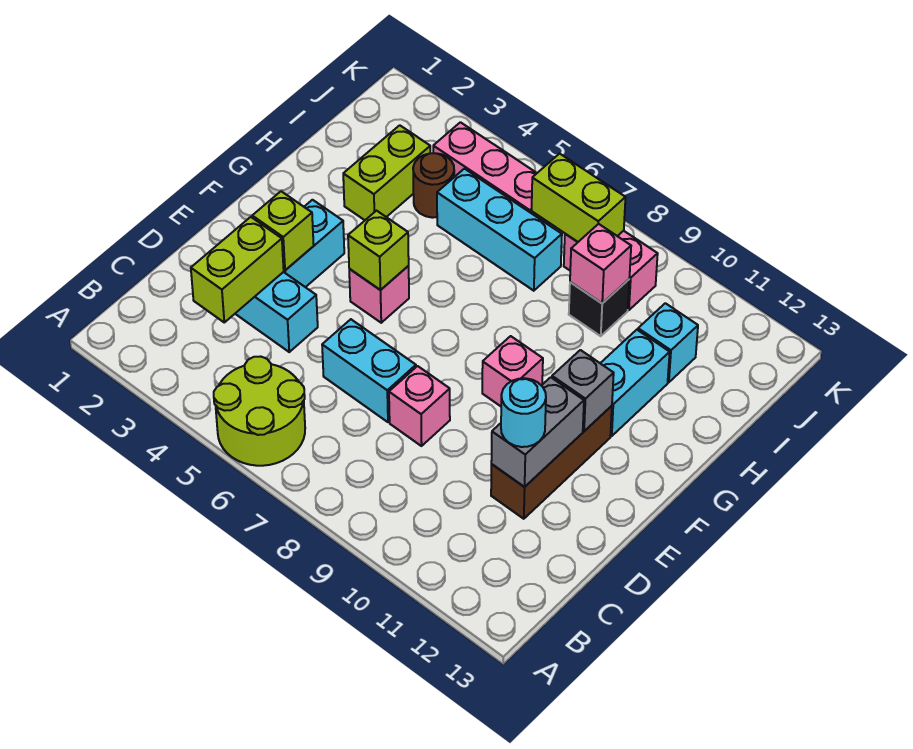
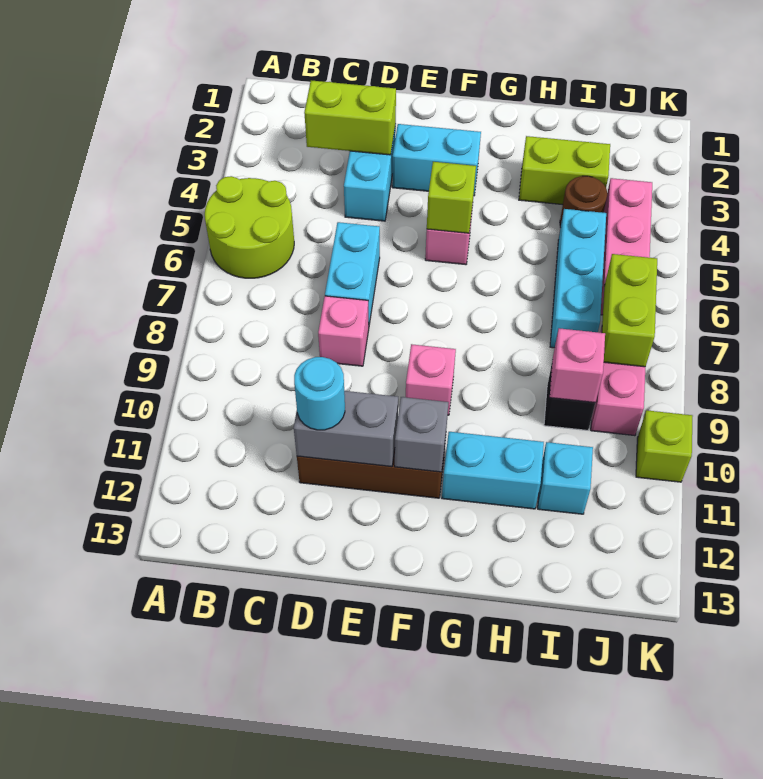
lime brick E3 level 2 -> lime brick K10 level 1

